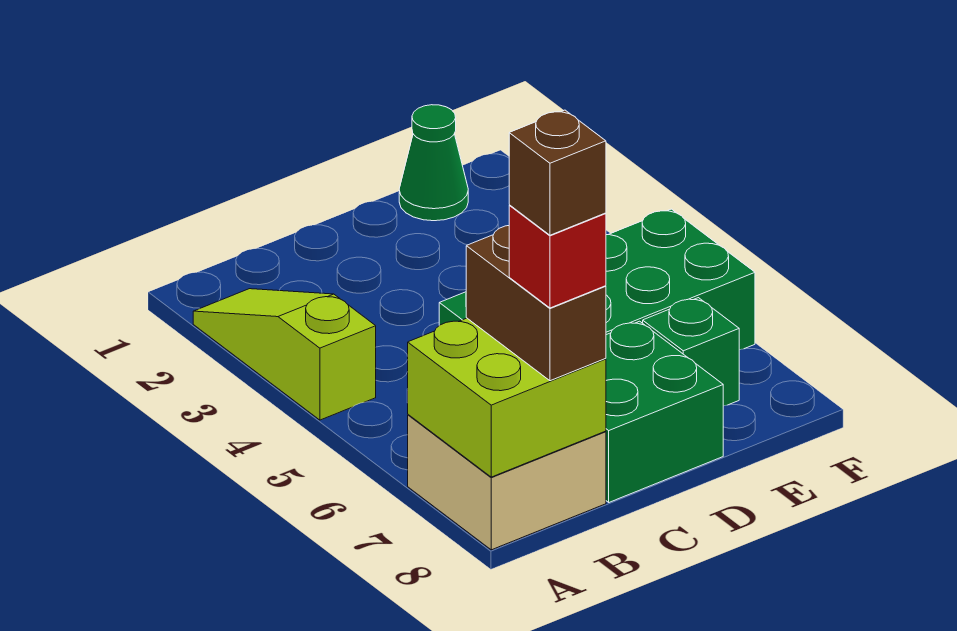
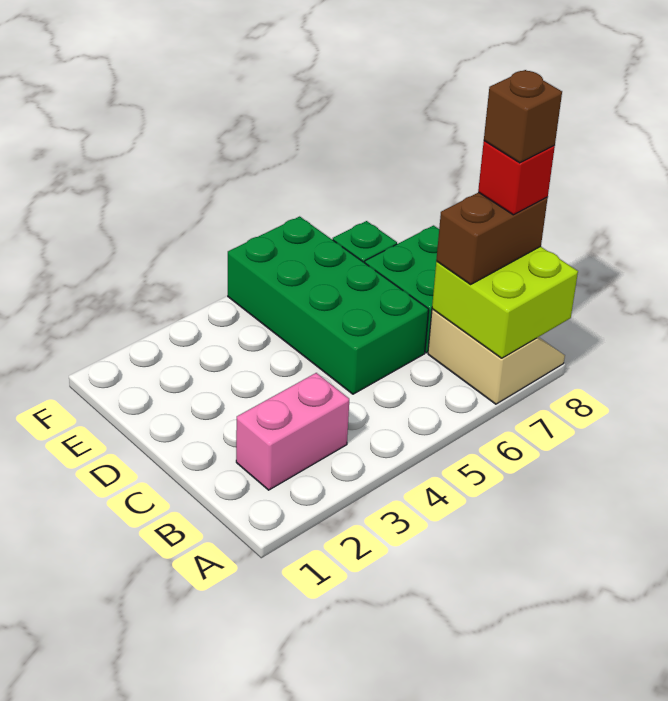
lime slope A2:A4 level 1 top 4 -> none
tan brick A7:B8 level 1 -> tan slope A7:B8 level 1 top 7
none -> pink brick B2:B3 level 1
green cone E1 level 1 -> none

